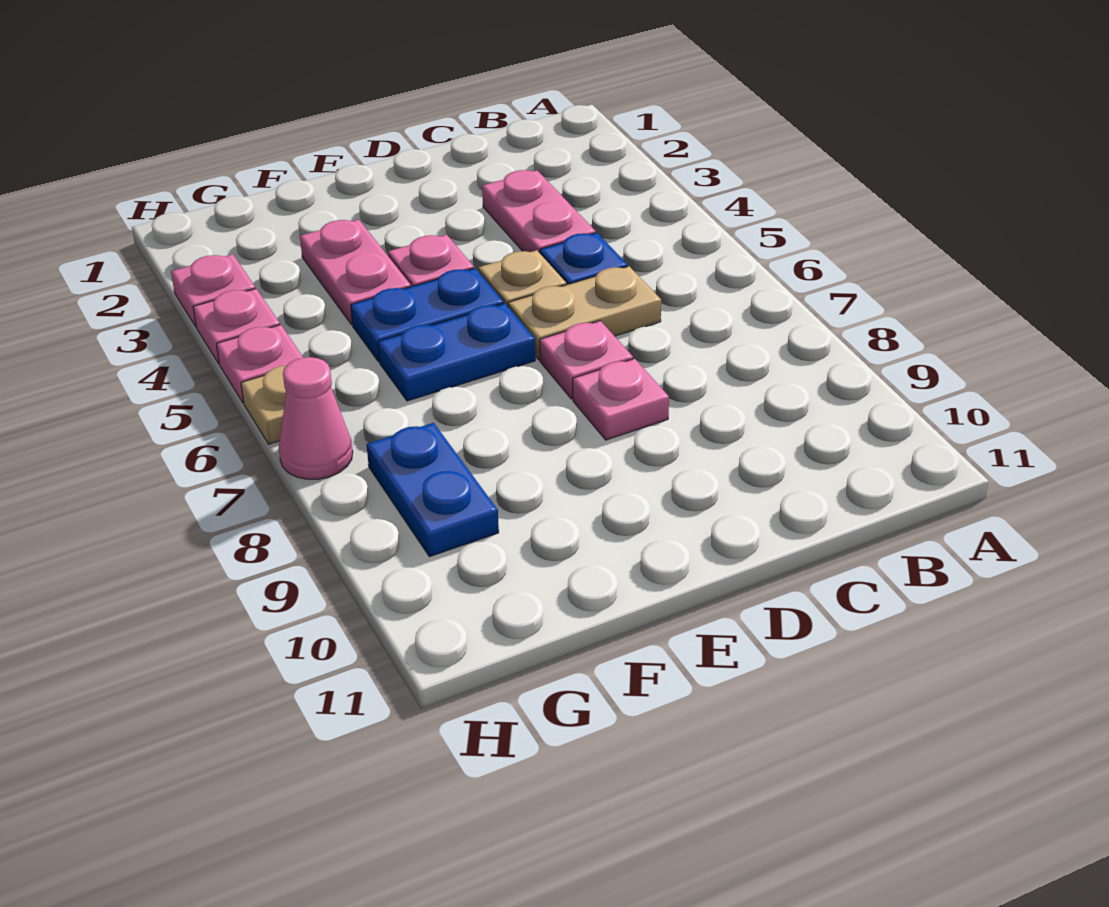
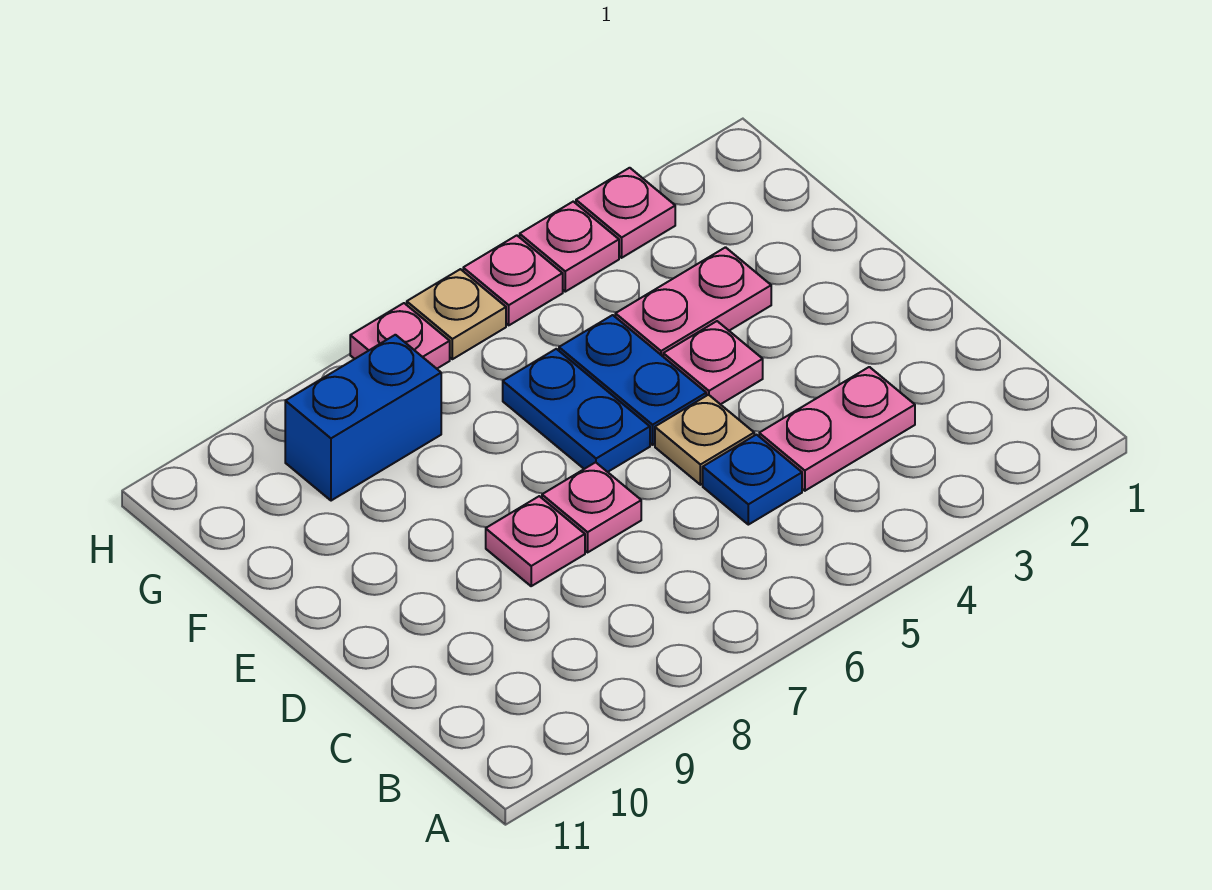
tan plate C6:D6 level 1 -> none
blue plate G8:G9 level 1 -> blue brick G8:G9 level 1
pink cone H7 level 1 -> pink plate H7 level 1

